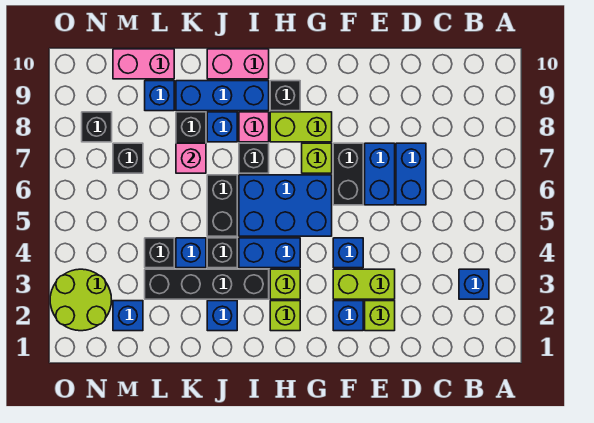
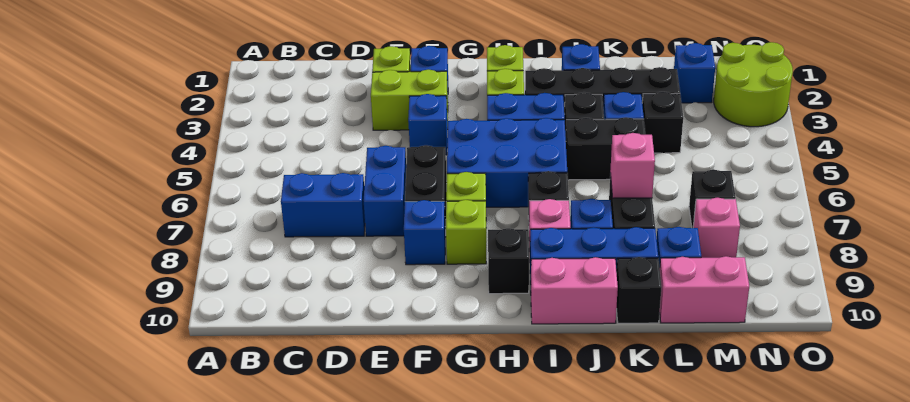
blue brick B3 level 1 -> blue brick F8 level 1
blue brick D6:D7 level 1 -> blue brick C7:D7 level 1
lime brick G8:H8 level 1 -> lime brick G8 level 1
black brick J5:J6 level 1 -> black brick J5:K5 level 1
none -> pink brick M8 level 1
black brick N8 level 1 -> black brick K10 level 1

